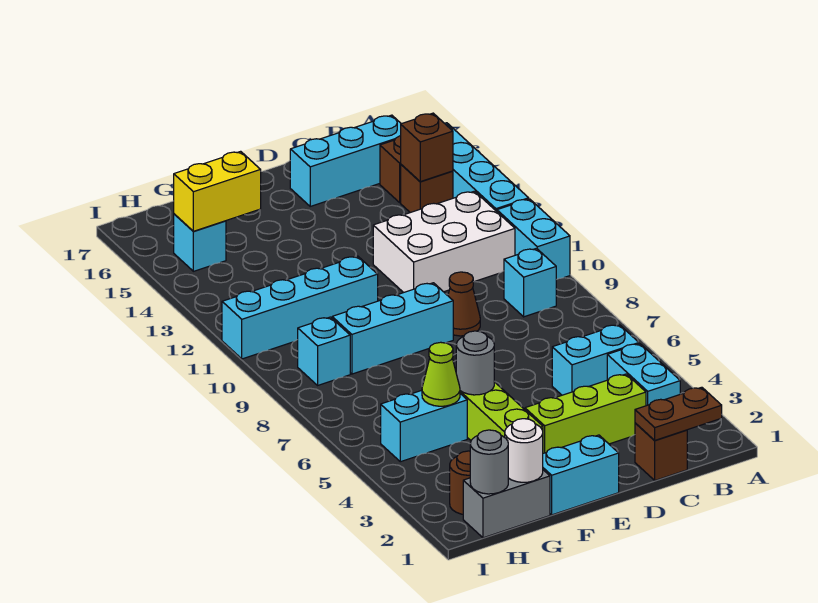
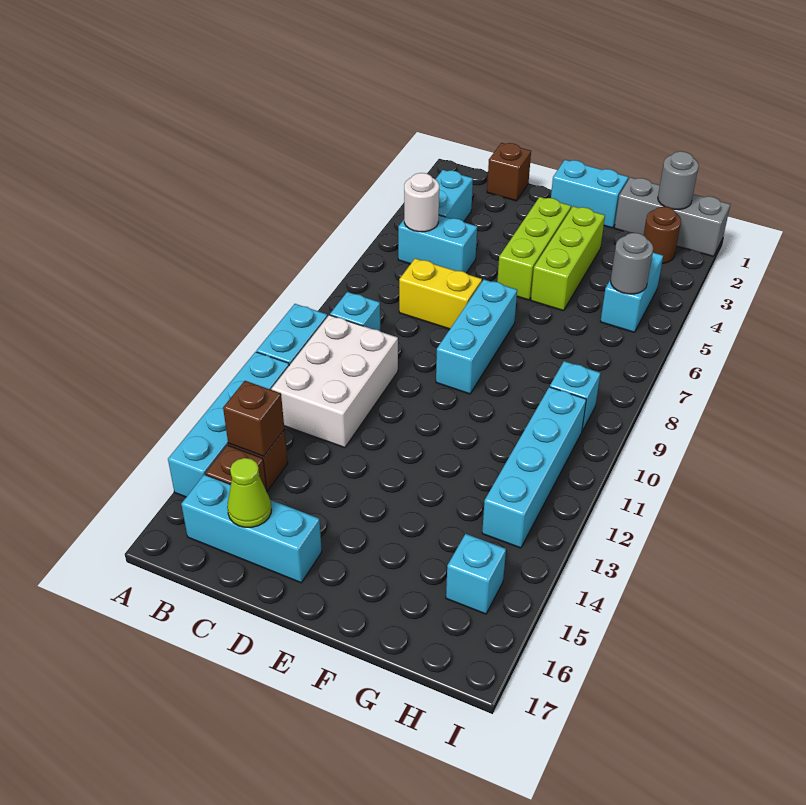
brown plate B1:C1 level 2 -> none
white brick B11:D12 level 1 -> white brick B10:C12 level 1
lime brick C3:E3 level 1 -> lime brick E3:E5 level 1
brown cone D9 level 1 -> none
cyan brick E9:G9 level 1 -> cyan brick E7:E9 level 1
grey round brick F5 level 2 -> grey round brick H5 level 2
cyan brick F11:I11 level 1 -> cyan brick H10:H13 level 1
grey brick G1:H1 level 1 -> grey brick G1:I1 level 1
white round brick G1 level 2 -> white round brick B5 level 2
cyan brick G5:H5 level 1 -> cyan brick H4:H5 level 1
lime cone G5 level 2 -> lime cone C16 level 2
yellow brick G15:H15 level 2 -> yellow brick C7:D7 level 1

